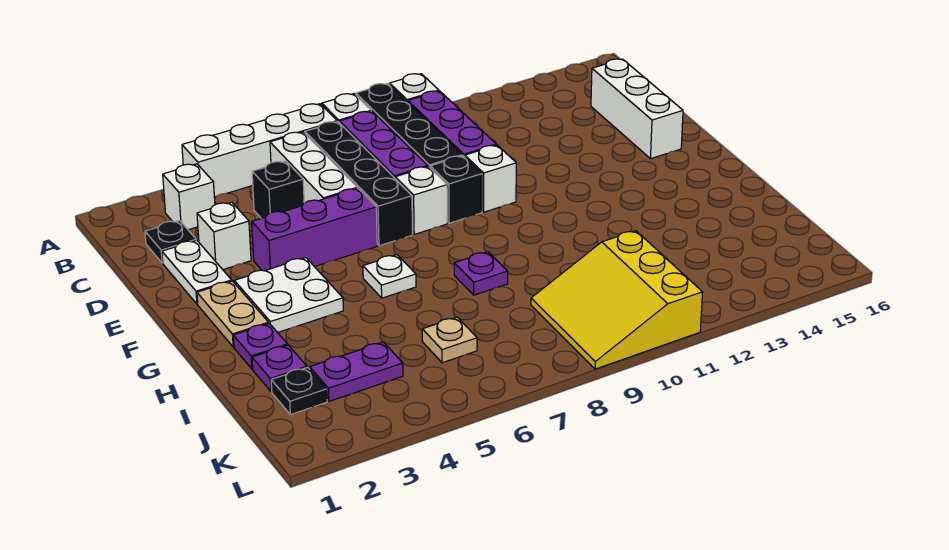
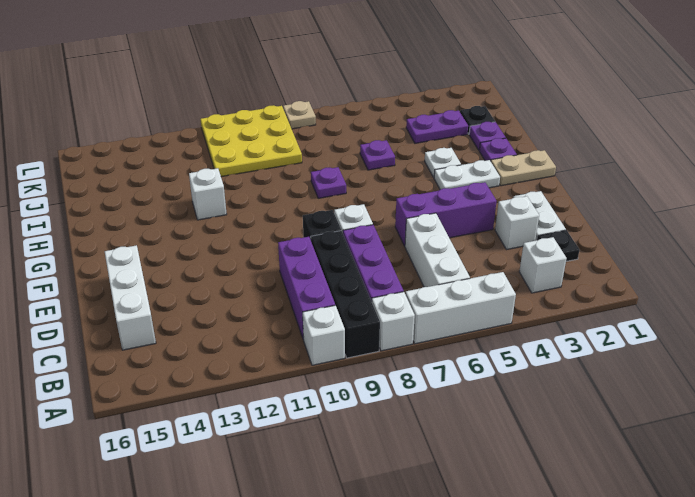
white brick A4:A7 level 1 -> white brick A5:A7 level 1
black brick B7:E7 level 1 -> none
black brick C5 level 1 -> none
white brick E10 level 1 -> white brick H12 level 1
tan plate F2:G2 level 1 -> tan plate G1:G2 level 1
white plate F3:G4 level 1 -> white plate G3:G4 level 1
white plate G6 level 1 -> white plate H4 level 1
none -> purple plate I6 level 1
tan plate J6 level 1 -> tan plate L8 level 1
yellow slope J9:L11 level 1 top 11 -> yellow plate J9:L11 level 1

